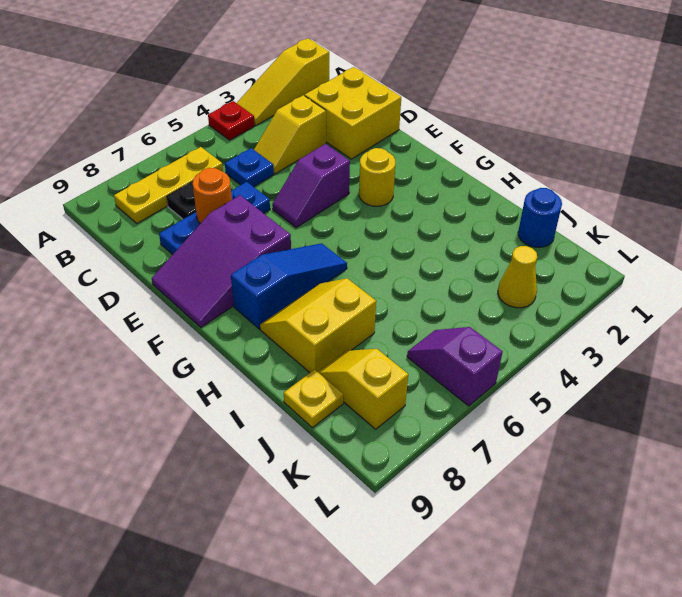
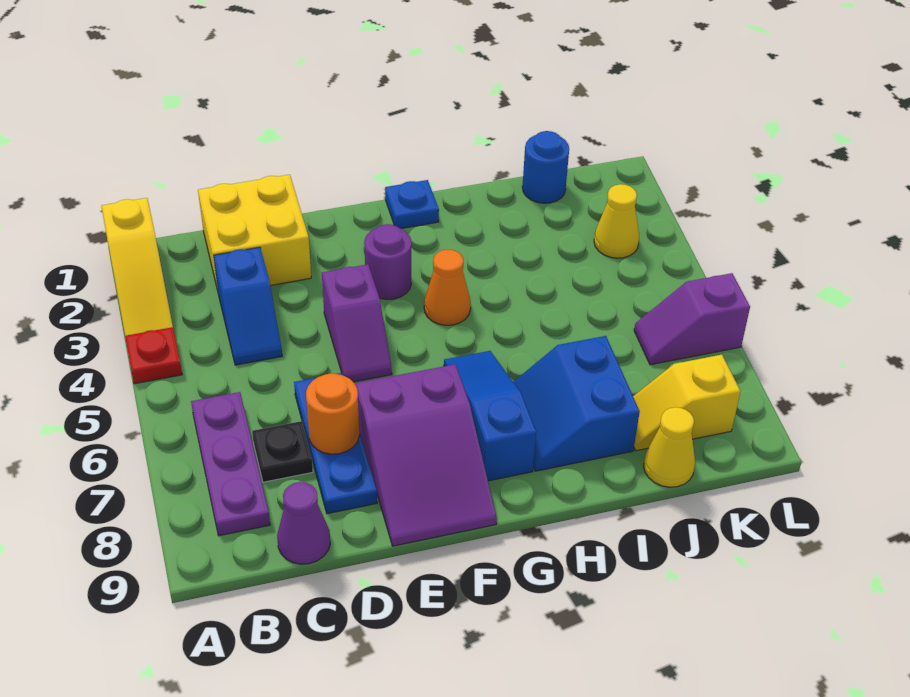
yellow plate B6:B8 level 1 -> purple plate B6:B8 level 1
yellow slope C3:C4 level 1 top 3 -> blue slope C3:C4 level 1 top 3
blue plate C5 level 1 -> blue plate G1 level 1
none -> purple cone C9 level 1
yellow round brick F3 level 1 -> purple round brick F3 level 1
none -> orange cone G4 level 1
yellow slope H7:I8 level 1 top I -> blue slope H7:I8 level 1 top I
yellow plate J9 level 1 -> yellow cone J9 level 1

